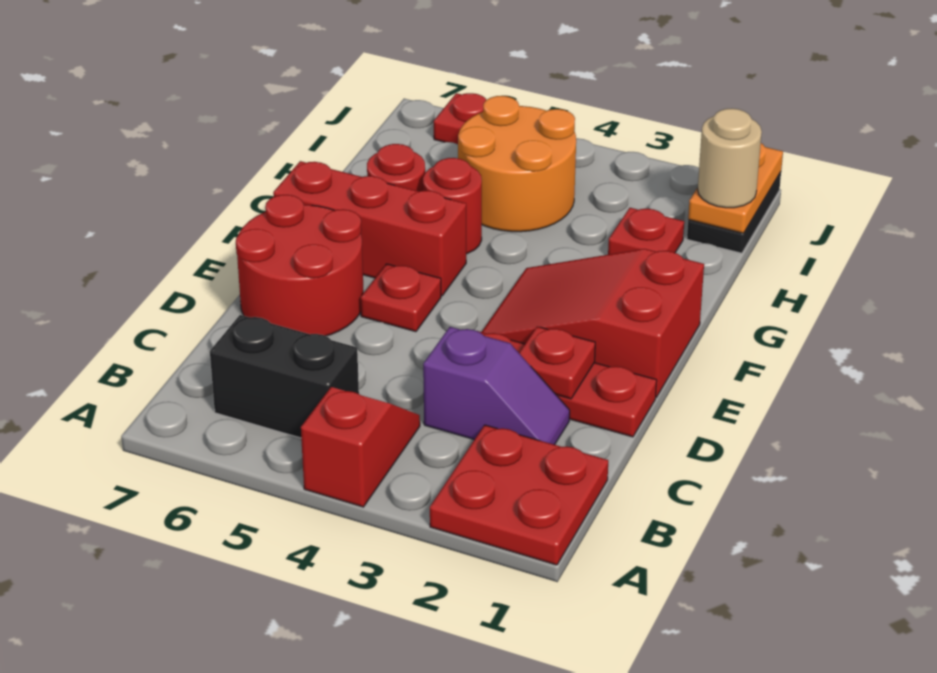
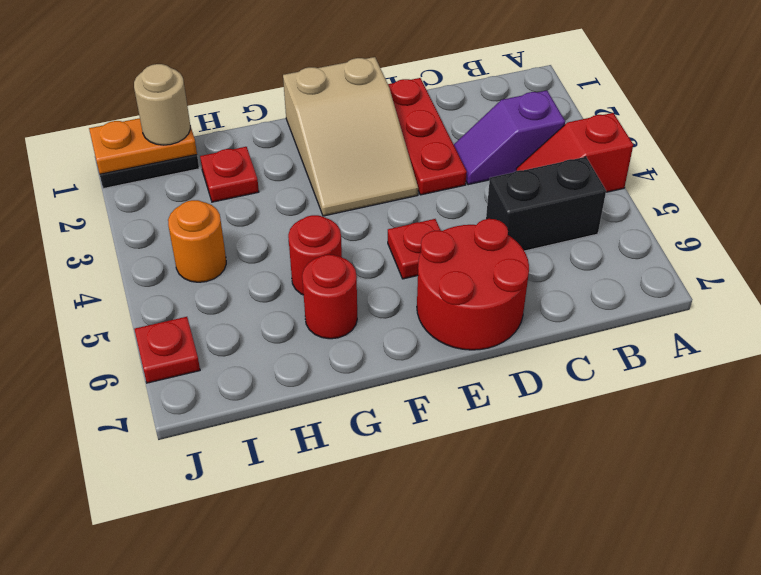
red plate A1:B2 level 1 -> none
black brick B5:B6 level 1 -> black brick B5:C5 level 1
purple slope C2:C3 level 1 top 3 -> purple slope B3:C3 level 1 top B
red plate D2 level 2 -> none
red slope E1:F3 level 1 top 1 -> tan slope E1:F3 level 1 top 1
red brick F5:F7 level 1 -> none
orange round brick H4:I5 level 1 -> orange round brick I4 level 1

